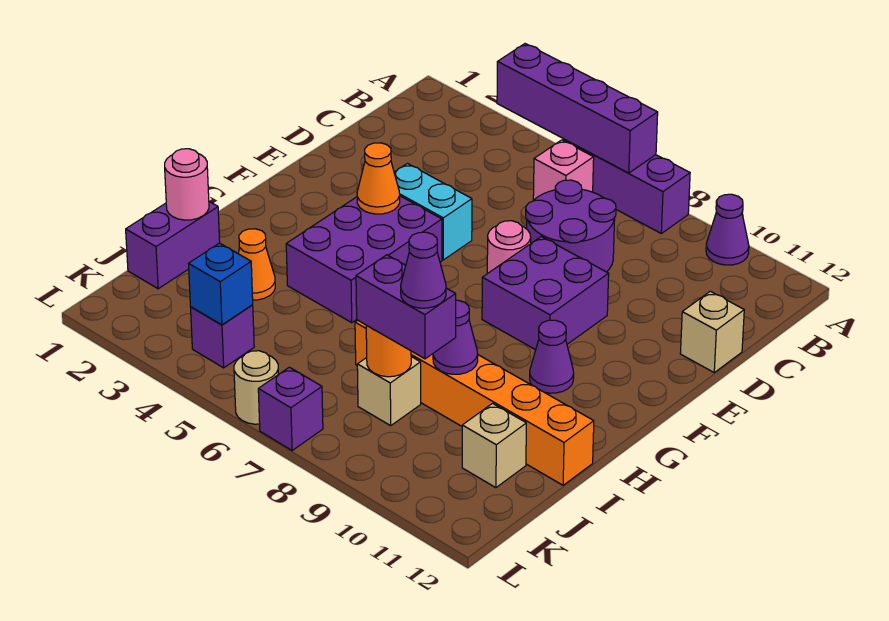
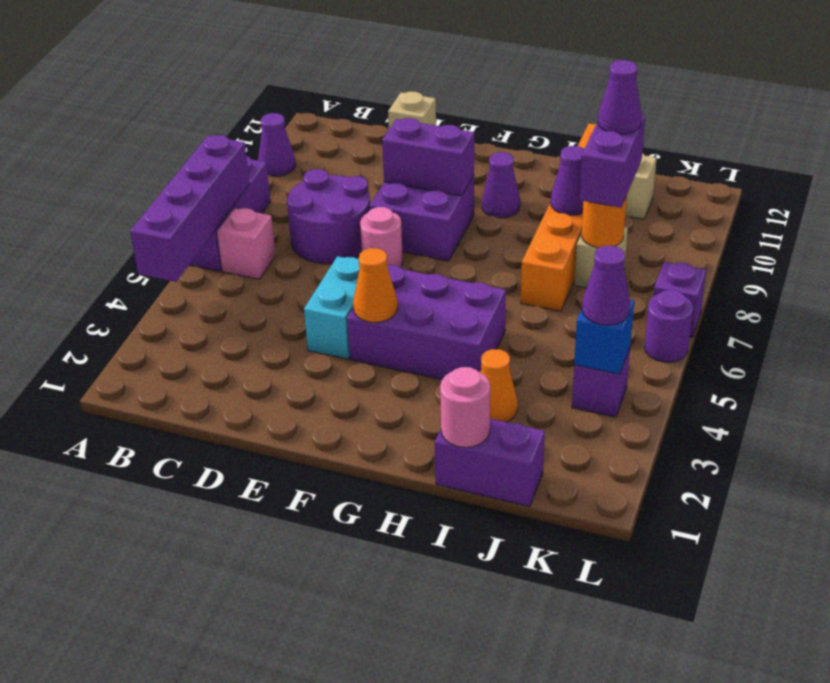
none -> purple brick E9:F9 level 2
none -> purple cone K4 level 3
tan round brick L6 level 1 -> purple round brick L6 level 1

